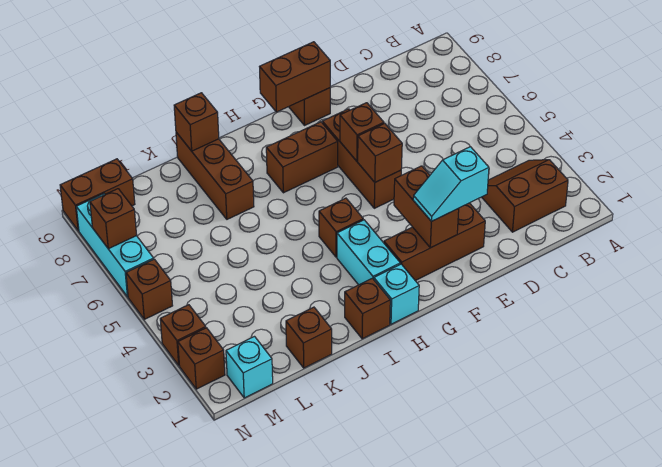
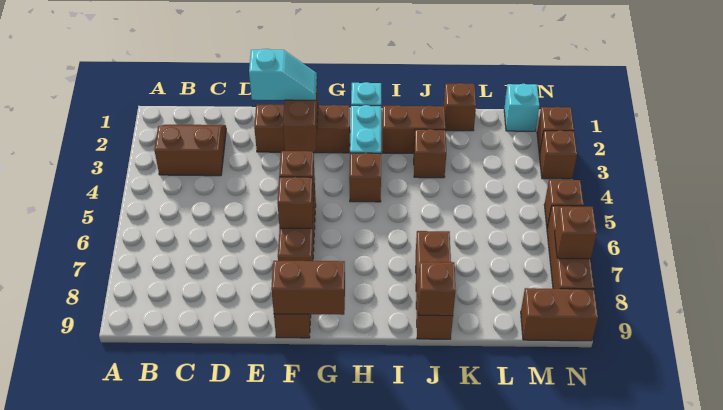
brown slope B2:C3 level 1 top 2 -> brown slope B2:C3 level 1 top 3
brown brick G7:H7 level 1 -> brown brick I2:J2 level 1
brown brick I1 level 1 -> brown brick J3 level 1
cyan brick N6:N8 level 1 -> brown brick N6:N8 level 1

